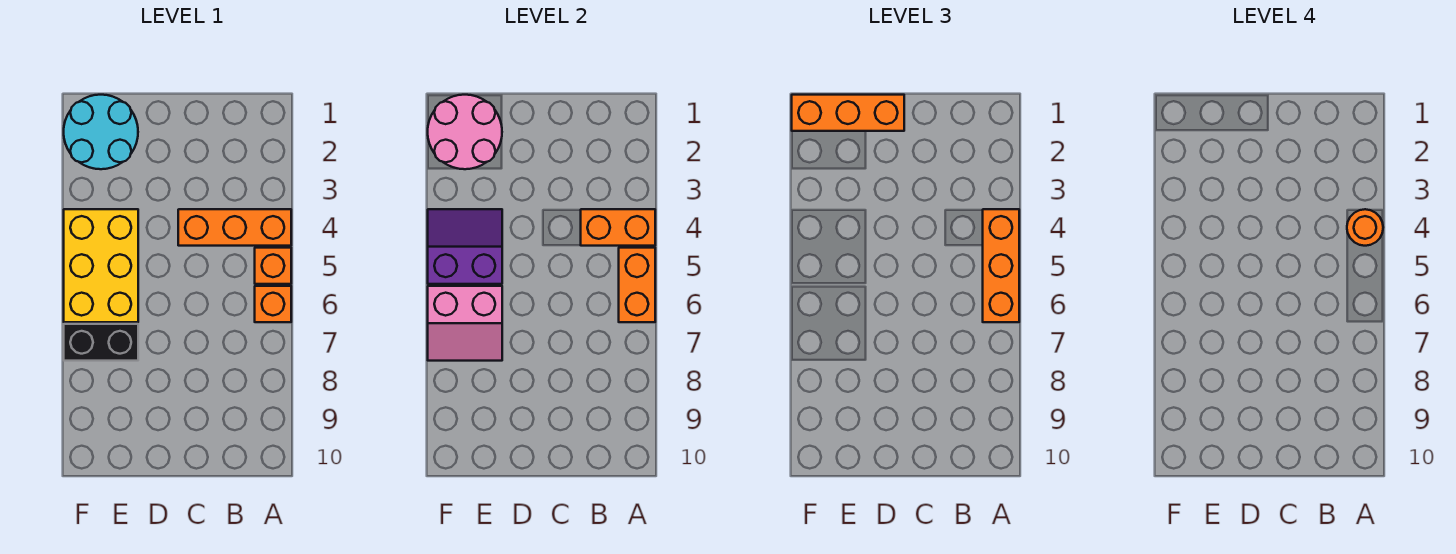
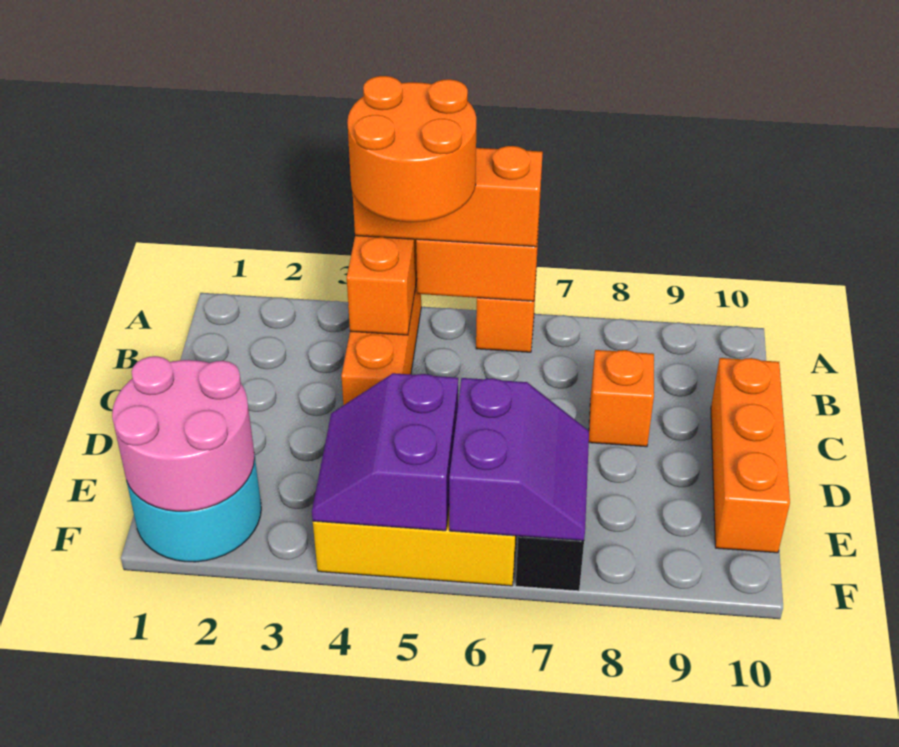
orange round brick A4 level 4 -> orange round brick A4:B5 level 4
orange brick A5 level 1 -> orange brick C8 level 1
orange brick D1:F1 level 3 -> orange brick C10:E10 level 1
pink slope E6:F7 level 2 top 6 -> purple slope E6:F7 level 2 top 6

